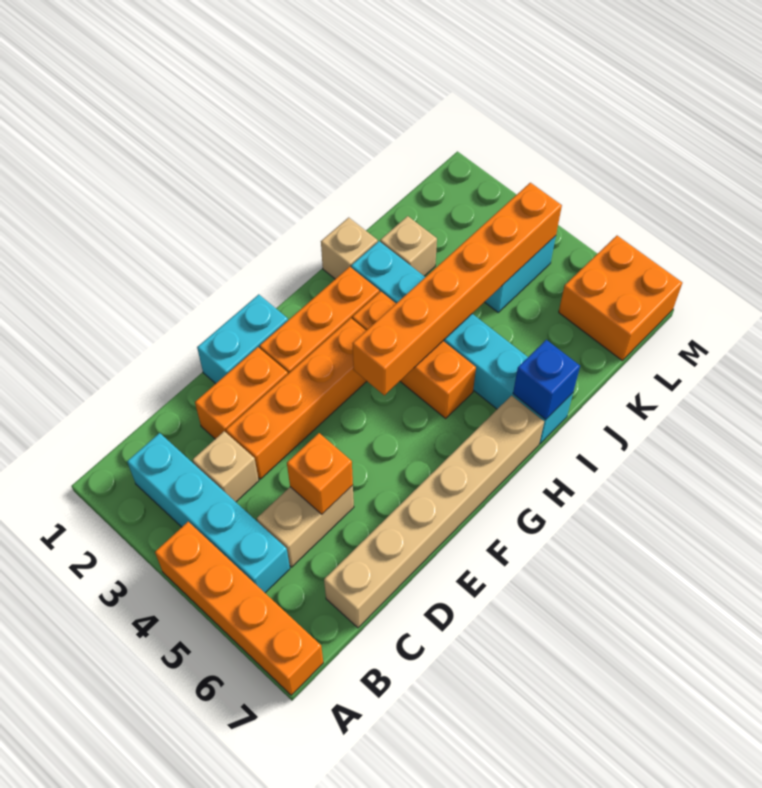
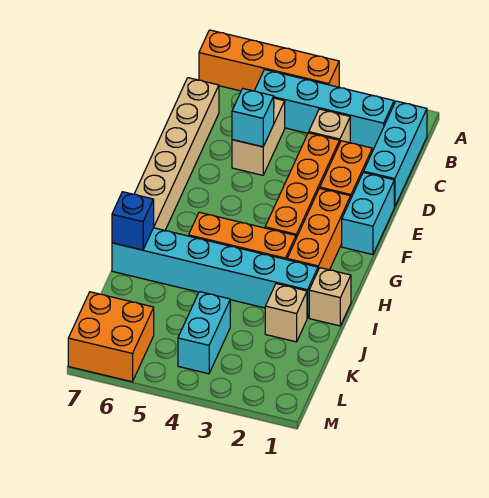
none -> cyan brick B1:D1 level 1
orange brick D5 level 2 -> cyan brick D5 level 2
orange brick G4:L4 level 2 -> none

